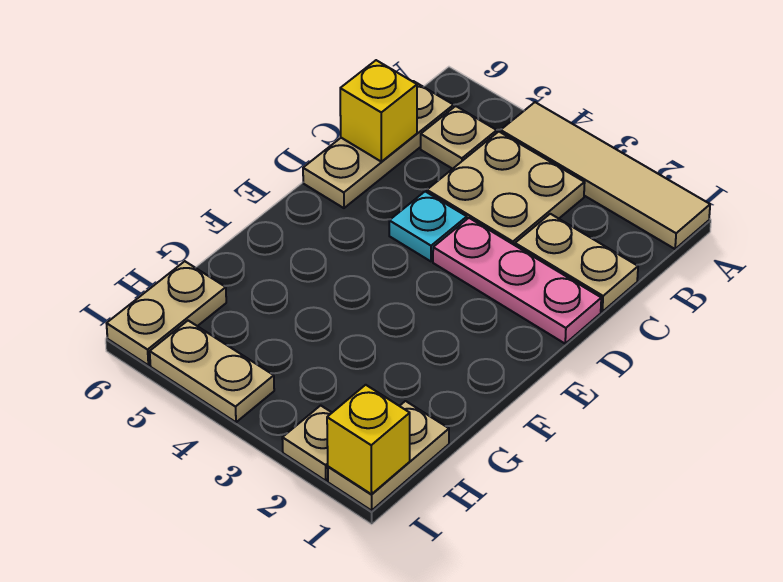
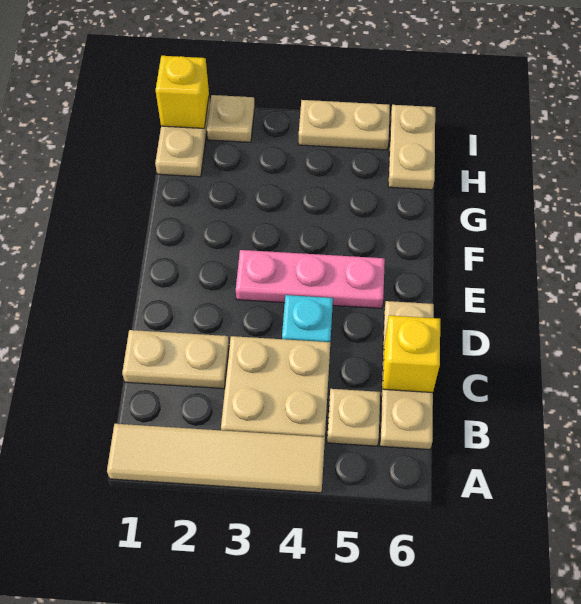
pink plate D1:D3 level 1 -> pink plate E3:E5 level 1

